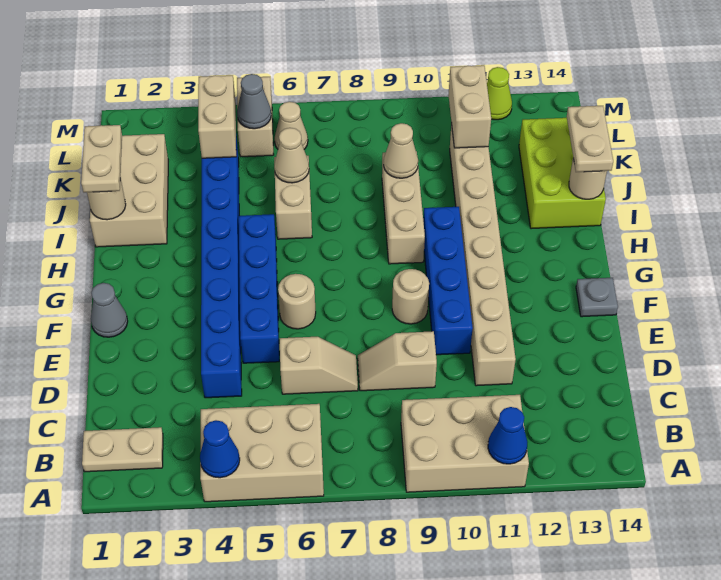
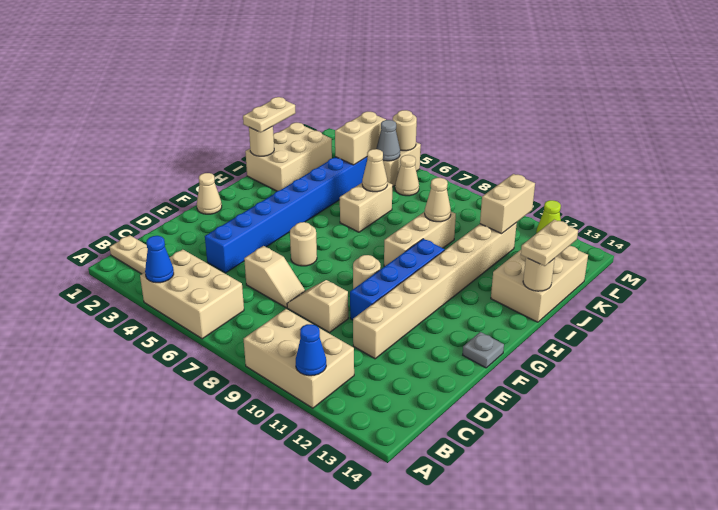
blue brick E5:H5 level 1 -> none
grey cone F1 level 1 -> tan cone F1 level 1
lime brick I13:K14 level 1 -> tan brick I13:K14 level 1
none -> tan round brick M5 level 2

